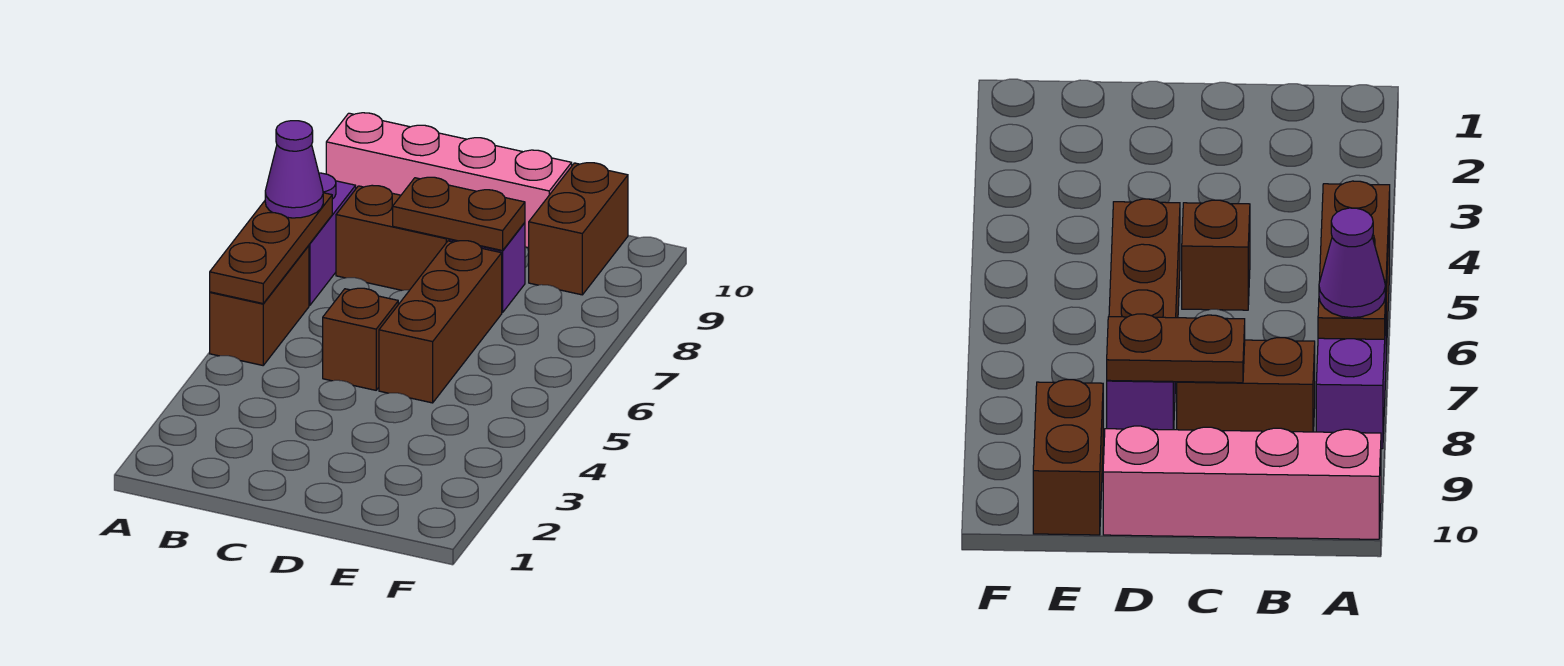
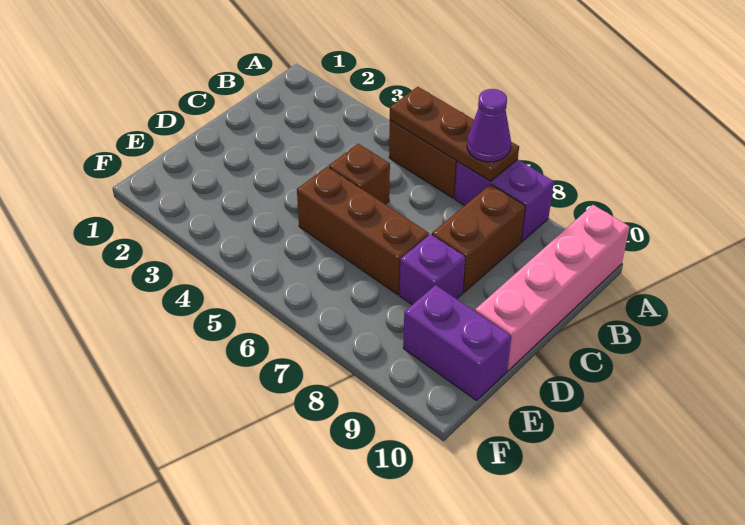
brown plate C8:D8 level 2 -> none
brown brick E9:E10 level 1 -> purple brick E9:E10 level 1

